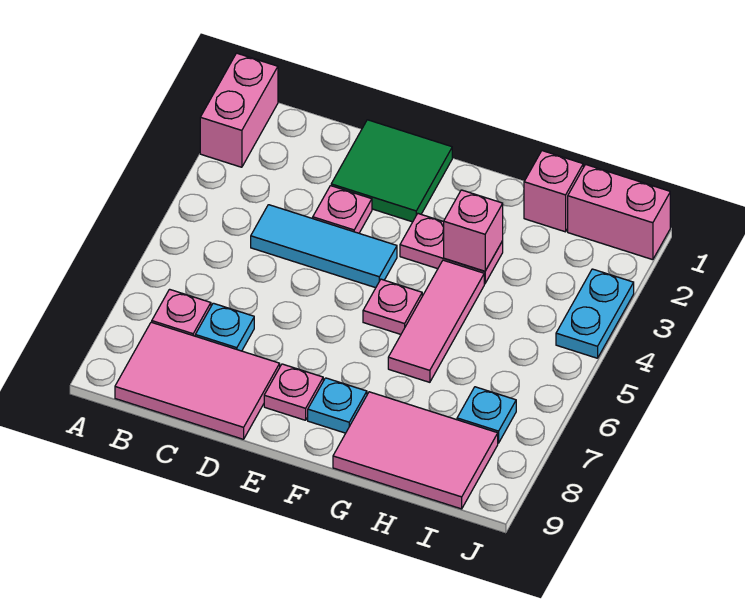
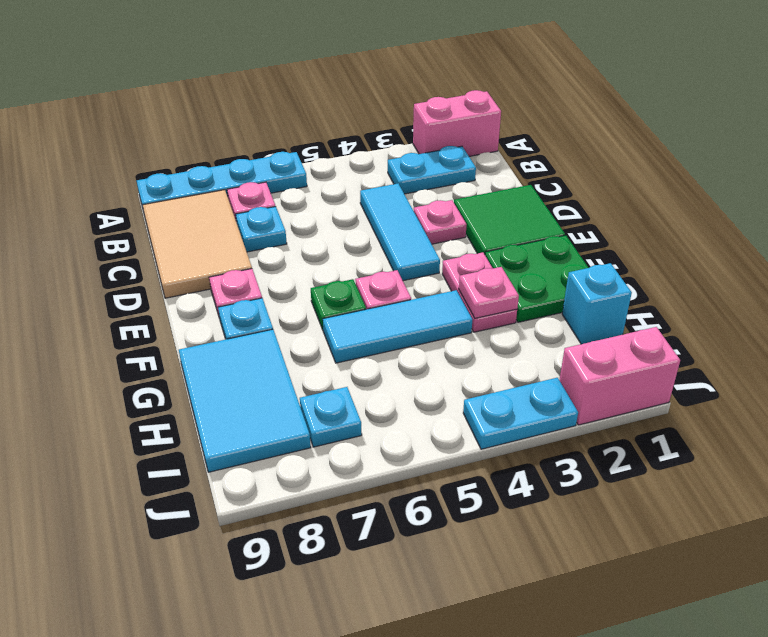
none -> cyan plate A6:A9 level 1
none -> cyan plate B2:B3 level 1
pink tile B8:D9 level 1 -> tan tile B8:D9 level 1
none -> green plate F1:G2 level 1
none -> green plate F6 level 1
pink brick G3 level 2 -> pink plate G3 level 2
pink tile G4:G6 level 1 -> cyan tile G4:G6 level 1
pink tile G8:I9 level 1 -> cyan tile G8:I9 level 1
pink brick H1 level 1 -> cyan brick H1 level 1
pink brick I1:J1 level 1 -> pink brick J1:J2 level 1

